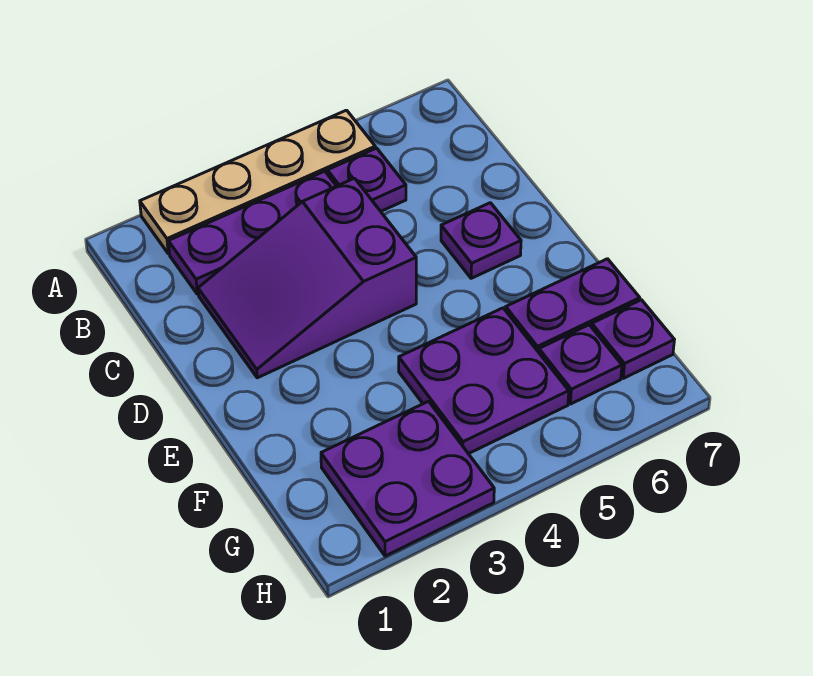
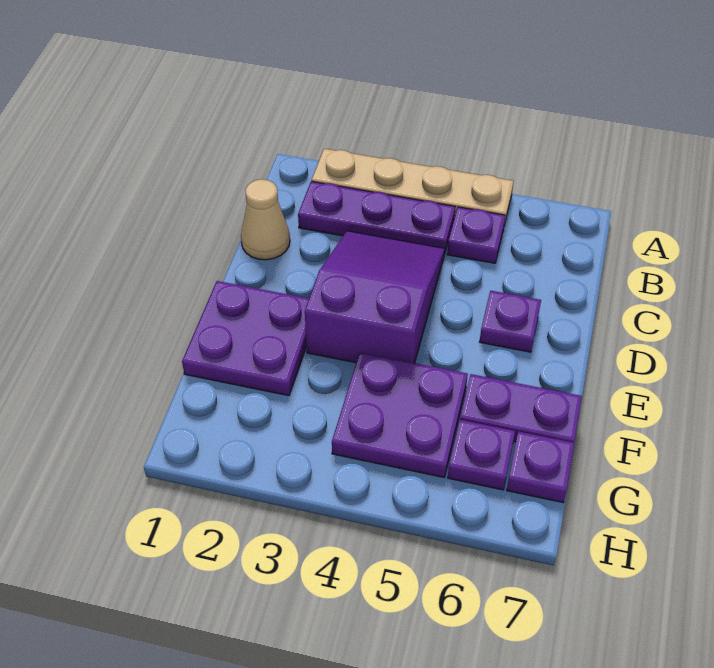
none -> tan cone C1 level 1
purple slope C2:D4 level 1 top 4 -> purple slope C3:E4 level 1 top E
purple plate G2:H3 level 1 -> purple plate E1:F2 level 1

